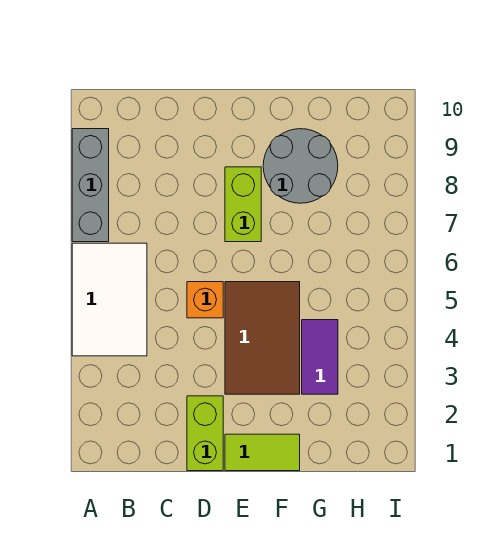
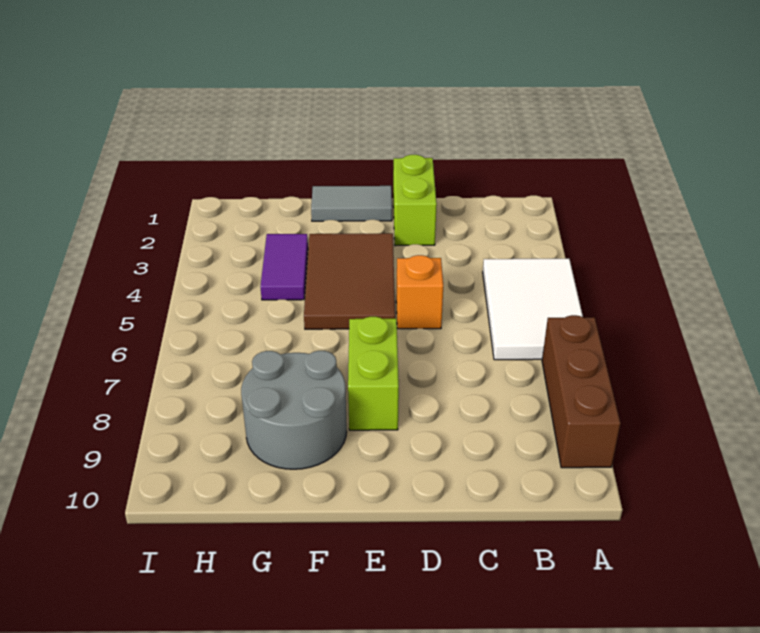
grey brick A7:A9 level 1 -> brown brick A7:A9 level 1
lime tile E1:F1 level 1 -> grey tile E1:F1 level 1

